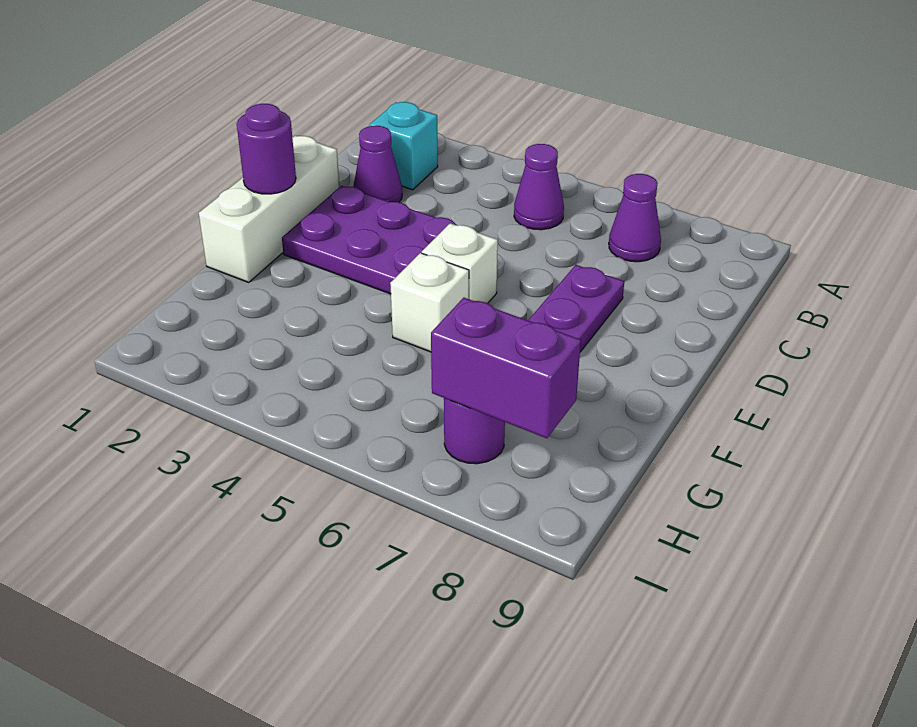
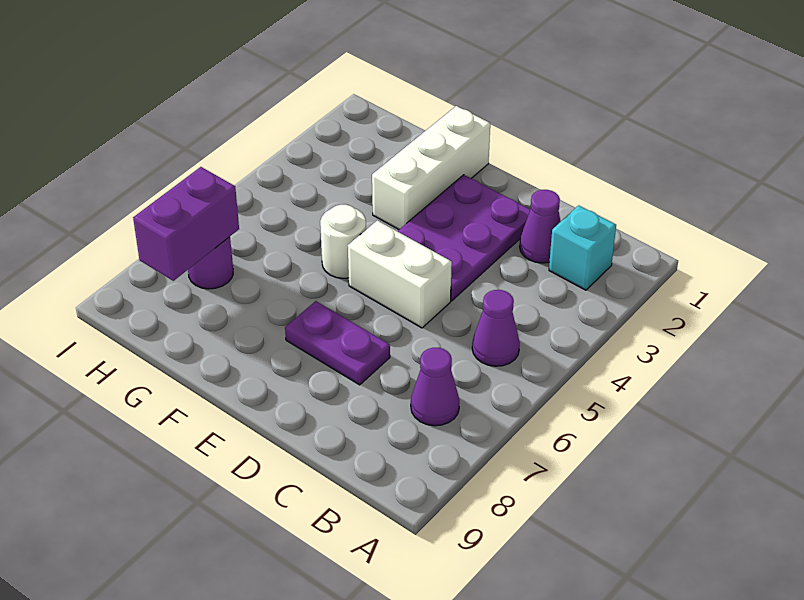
white brick D1:F1 level 1 -> white brick F1:F3 level 1
purple round brick E1 level 2 -> none
white brick E5 level 1 -> white brick D5:E5 level 1
white brick F5 level 1 -> white round brick F5 level 1

